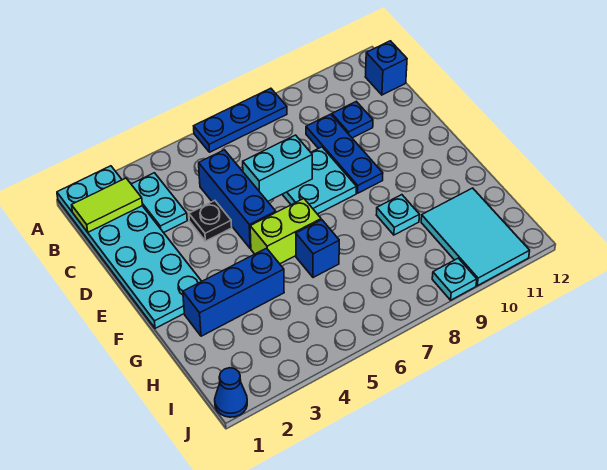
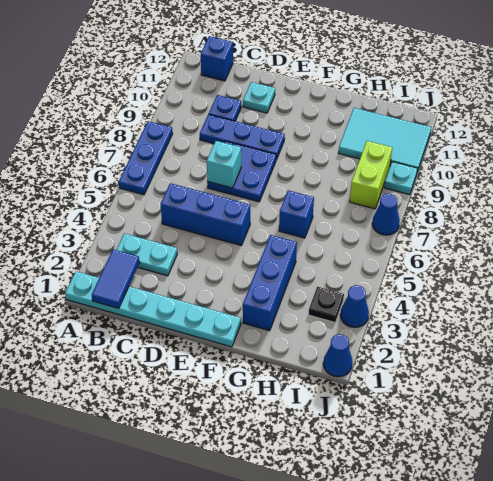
cyan plate A1:F2 level 1 -> cyan plate A1:F1 level 1
lime tile B1:B2 level 2 -> blue tile B1:B2 level 2
black plate D4 level 1 -> black plate I3 level 1
cyan brick D6:D7 level 2 -> cyan brick D7 level 2
cyan plate D7:E8 level 1 -> blue plate D7:E8 level 1
lime brick F5:F6 level 1 -> lime brick I8:I9 level 1
cyan plate G9 level 1 -> cyan plate D11 level 1
none -> blue cone J3 level 1
none -> blue cone J7 level 1

